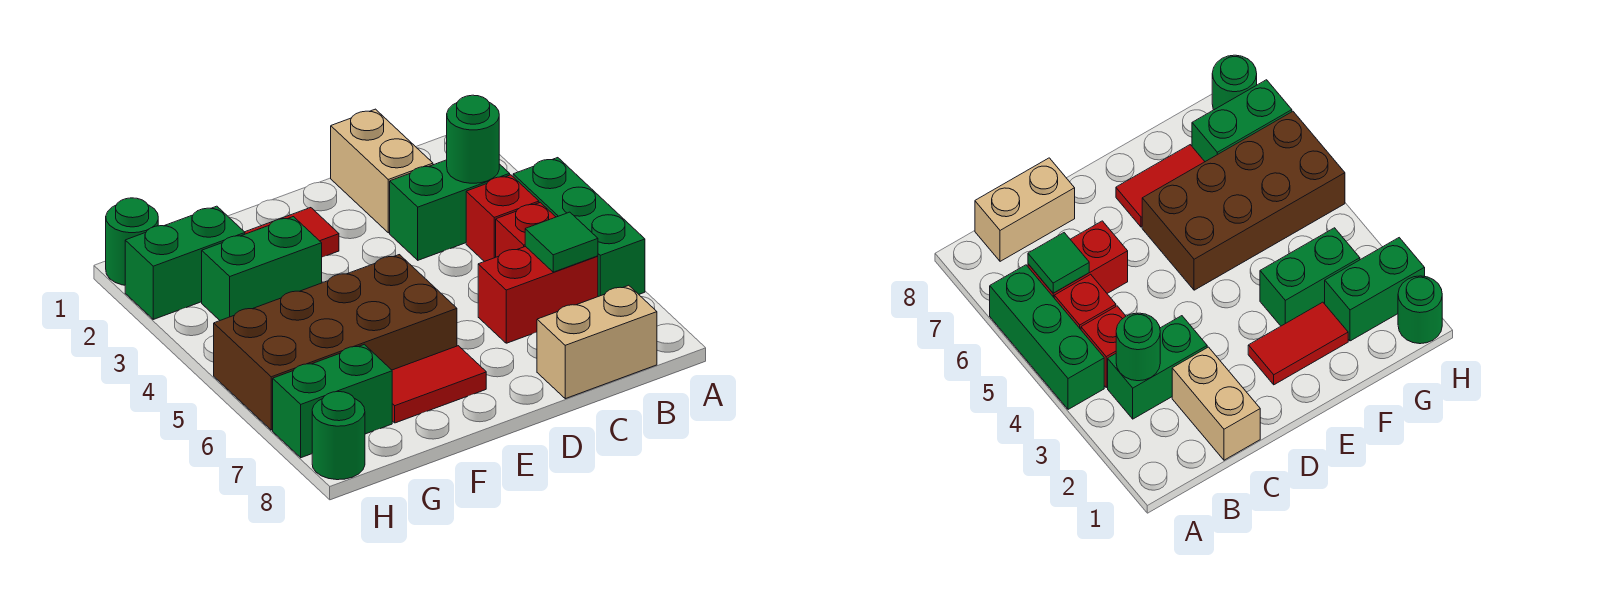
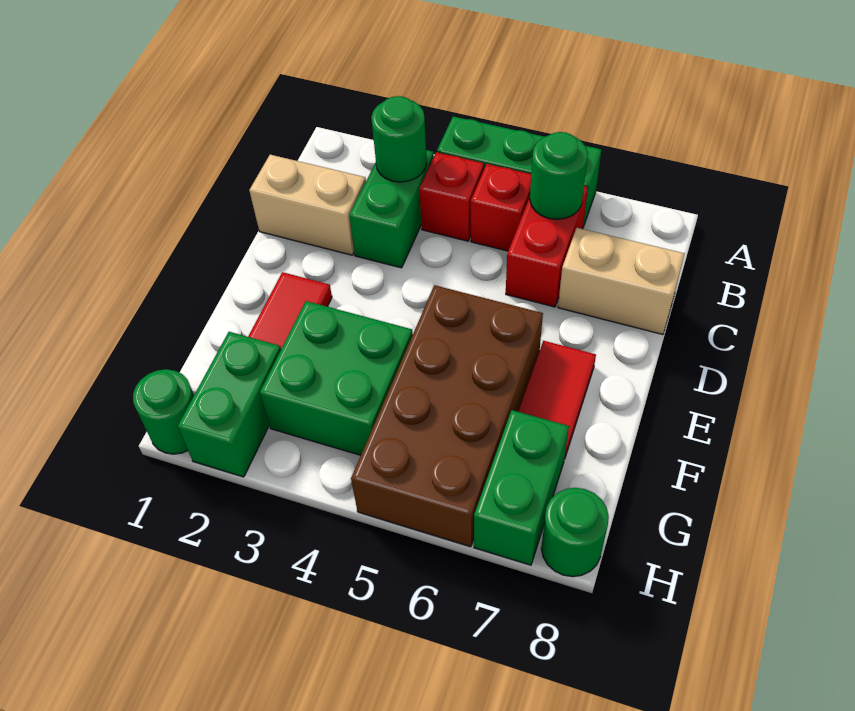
green tile B6 level 2 -> green round brick B6 level 2
tan brick B8:C8 level 1 -> tan brick C7:C8 level 1
green brick F3:G3 level 1 -> green brick F3:G4 level 1

